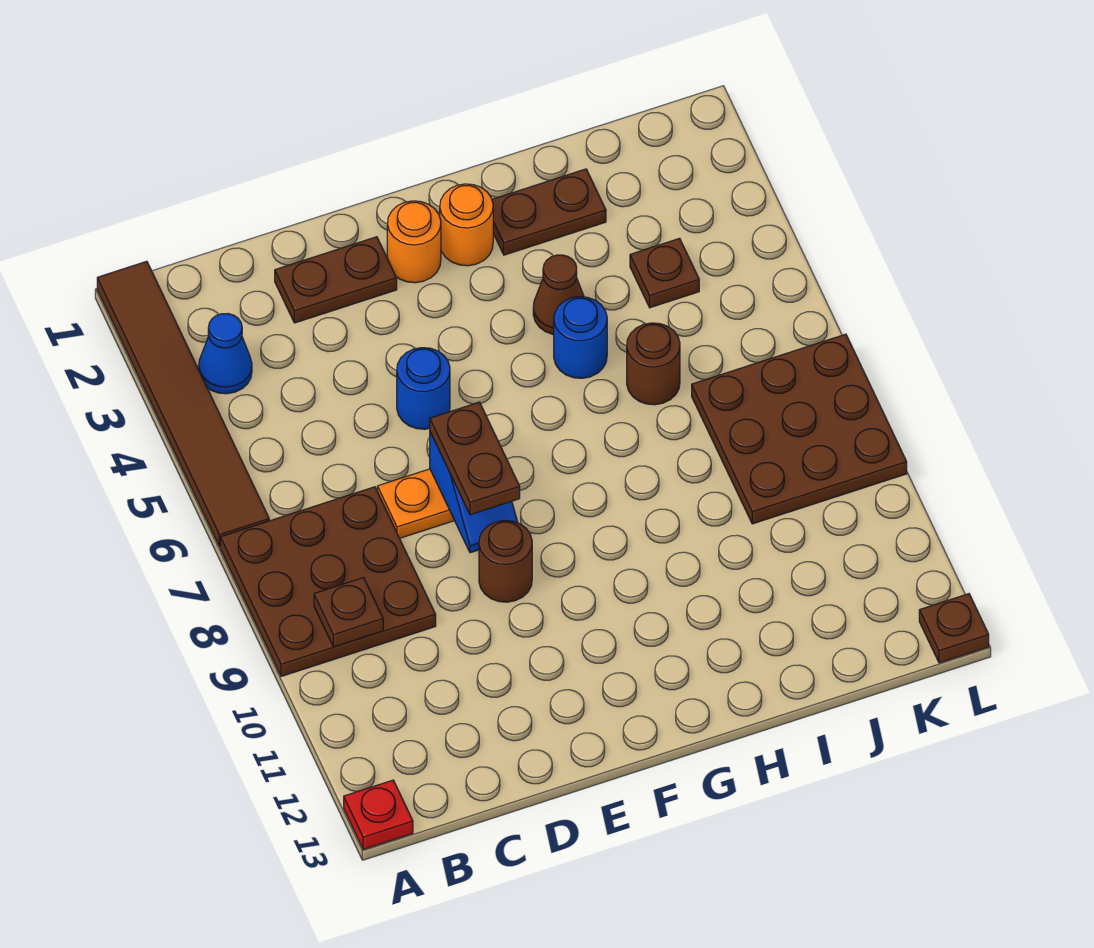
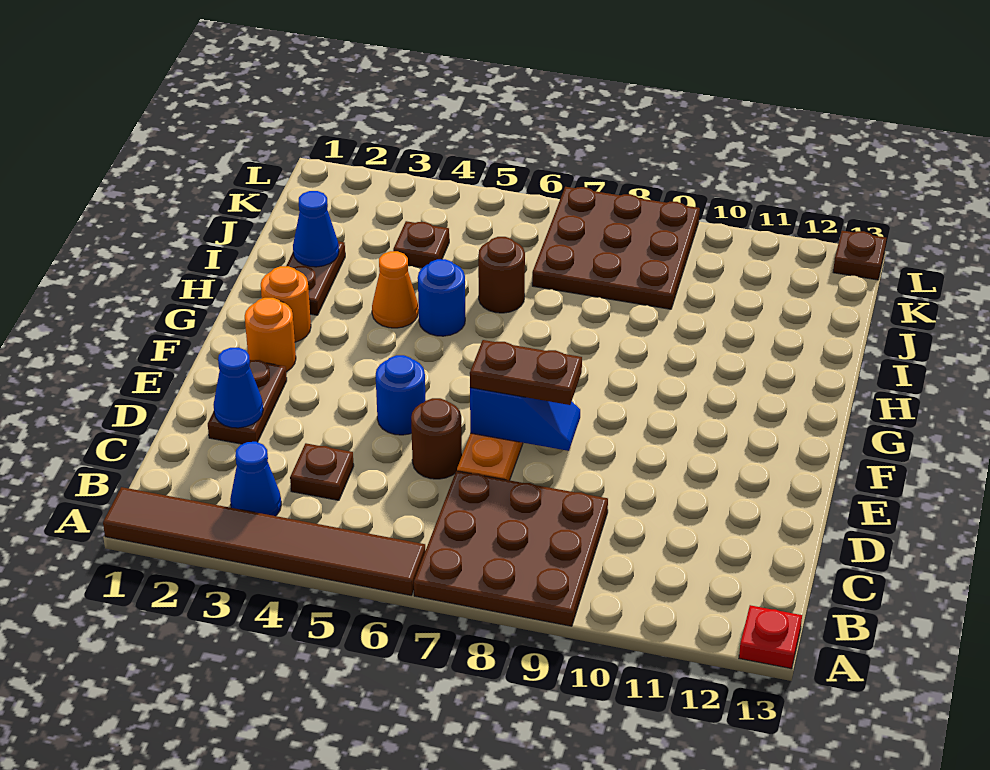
brown plate B9 level 2 -> brown plate C4 level 1
none -> blue cone D2 level 2
brown round brick E9 level 1 -> brown round brick D6 level 1
brown cone H4 level 1 -> orange cone H4 level 1
none -> blue cone I2 level 2

